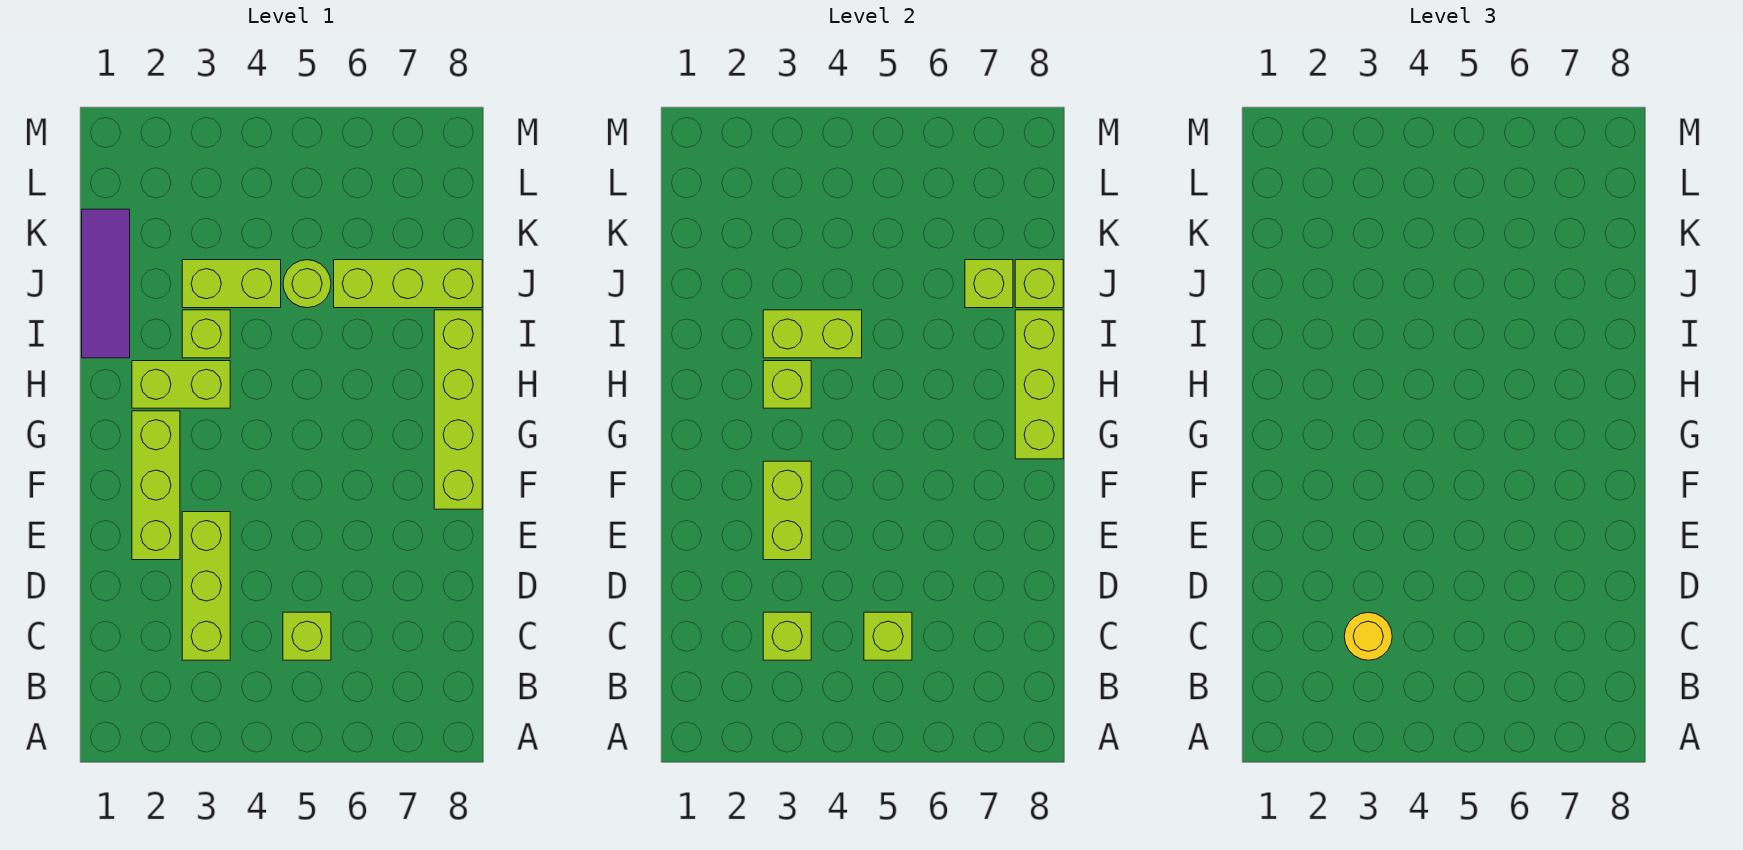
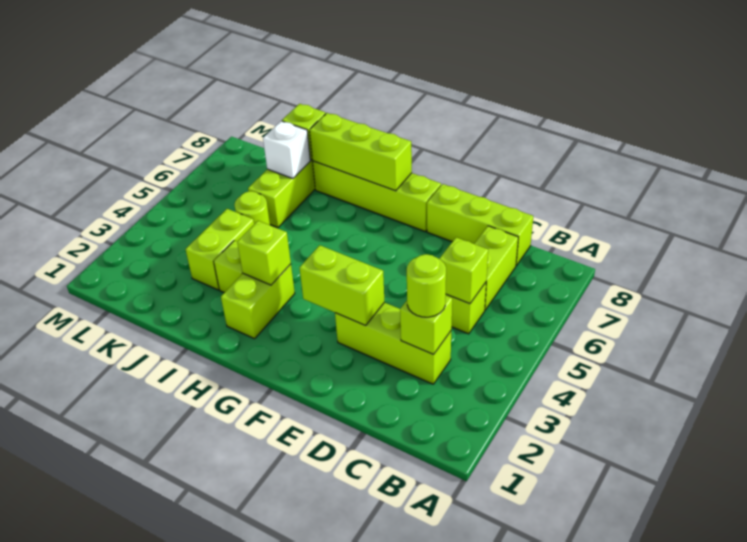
yellow round brick C3 level 3 -> lime round brick C3 level 3
lime brick E2:G2 level 1 -> lime brick C8:E8 level 1
purple tile I1:K1 level 1 -> none
lime brick I3:I4 level 2 -> lime brick C6:C7 level 1
lime brick J7 level 2 -> white brick J7 level 2

